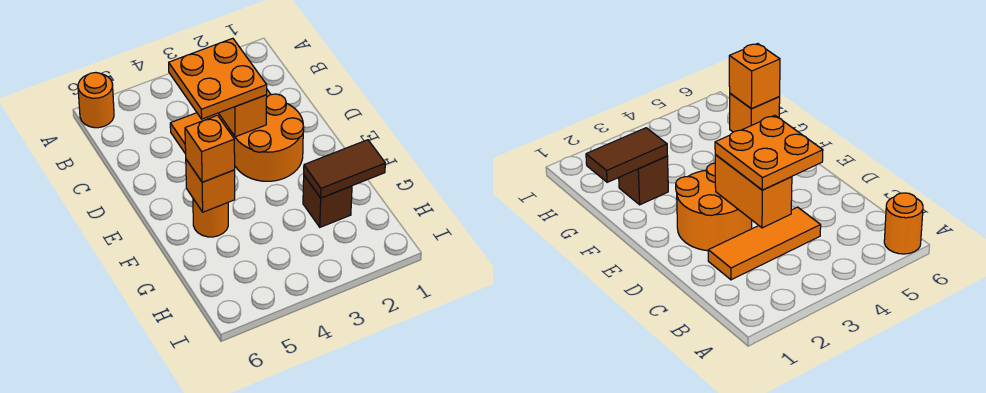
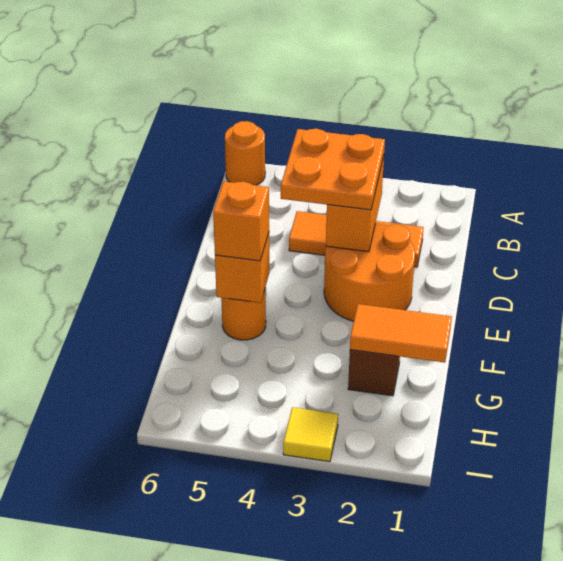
brown tile G1:G2 level 2 -> orange tile G1:G2 level 2
none -> yellow tile I3 level 1

